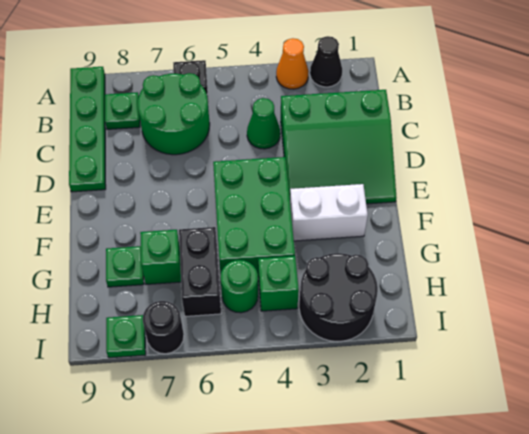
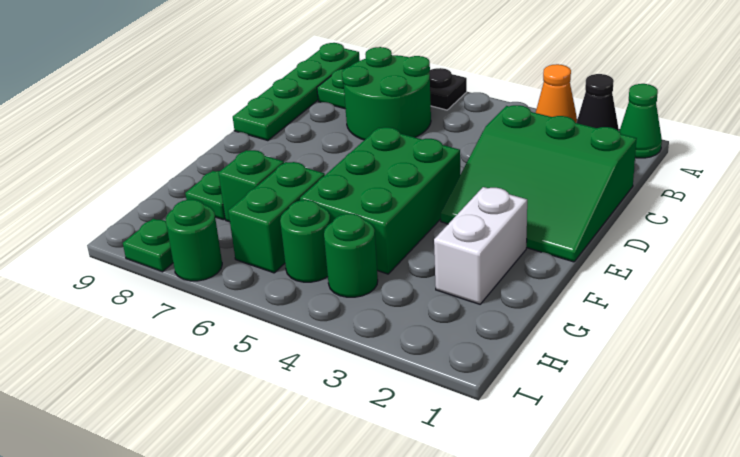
green cone C4 level 1 -> green cone A1 level 1
white brick F2:F3 level 1 -> white brick F2:G2 level 1
black brick G6:H6 level 1 -> green brick G6:H6 level 1
black round brick H2:I3 level 1 -> none
green brick H4 level 1 -> green round brick H4 level 1
black round brick I7 level 1 -> green round brick I7 level 1

